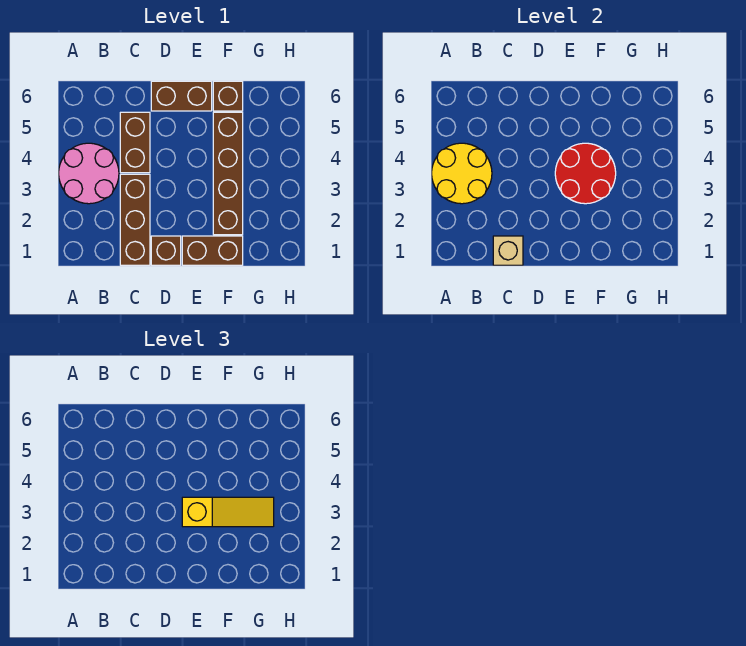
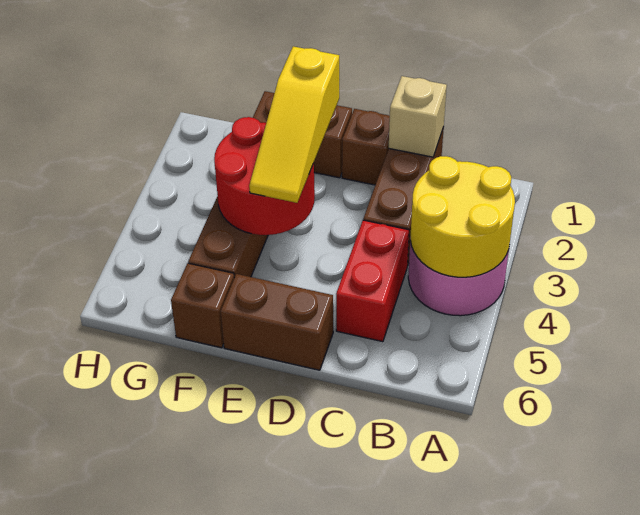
brown brick C4:C5 level 1 -> red brick C4:C5 level 1
yellow slope E3:G3 level 3 top E -> yellow slope E2:E4 level 3 top 2

